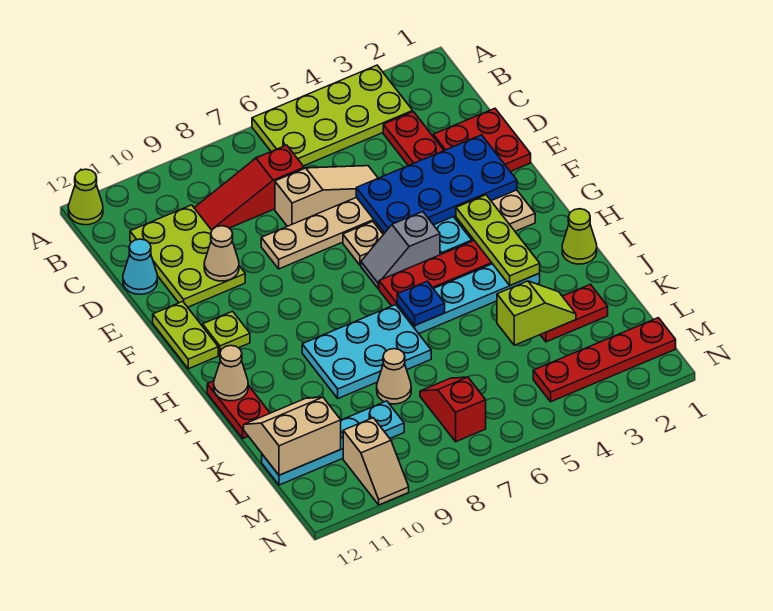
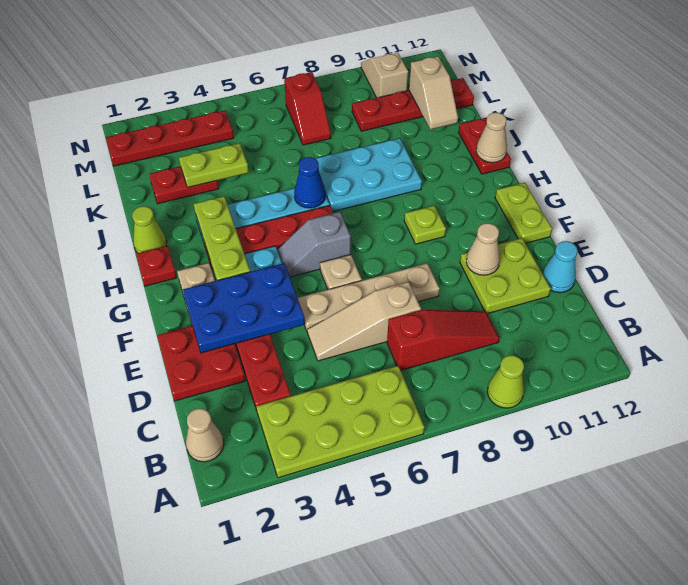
lime cone A12 level 1 -> lime cone A9 level 1
lime plate C10:E11 level 1 -> lime plate D10:E11 level 1
blue plate E2:F5 level 2 -> blue plate E2:F4 level 2
grey slope G5:G6 level 1 top 5 -> grey slope G5:G6 level 1 top 6
lime plate G11 level 1 -> lime plate G9 level 1
none -> red plate H1 level 1
blue plate I6 level 2 -> blue cone I6 level 2
lime slope K3:K4 level 2 top 4 -> lime plate K3:K4 level 2
tan cone K8 level 1 -> tan cone B1 level 1
tan slope K11:L12 level 2 top L -> tan slope K11:L11 level 2 top L
cyan plate L9:L12 level 1 -> red plate L9:L12 level 1

